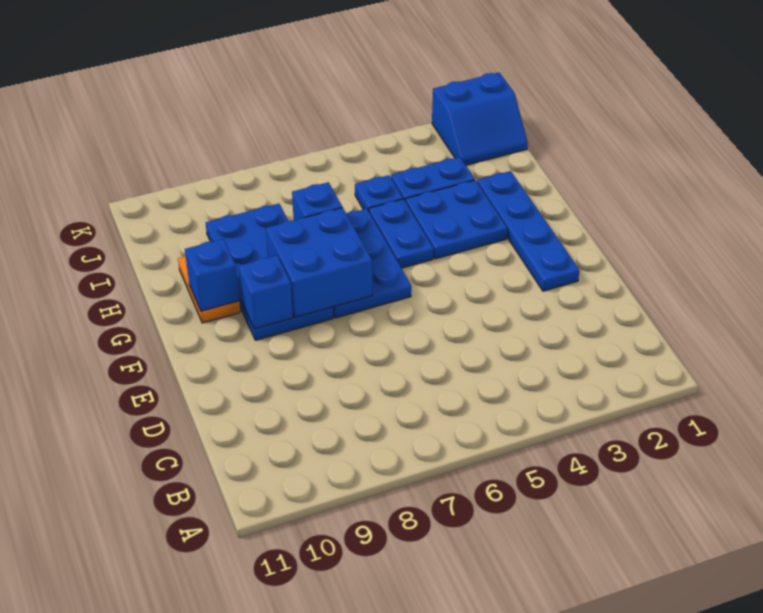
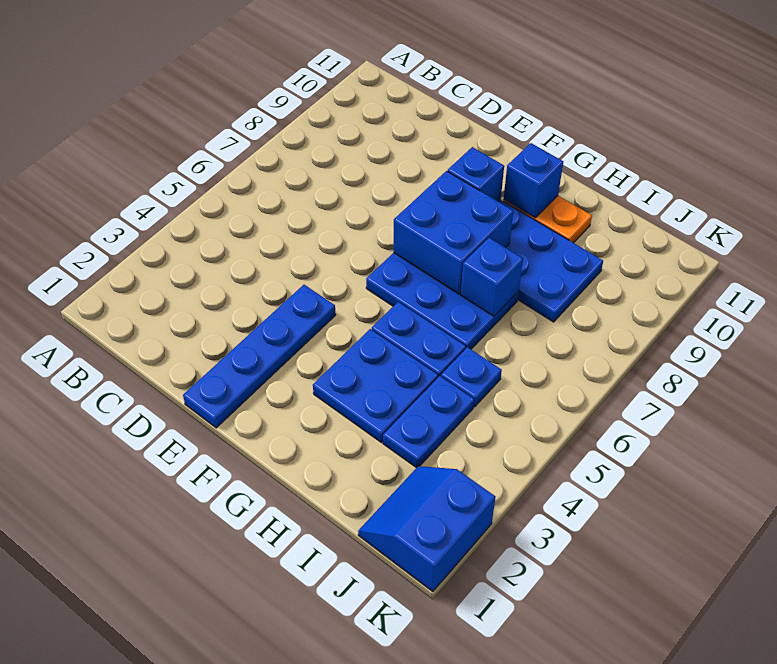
blue plate E2:H2 level 1 -> blue plate E1:E4 level 1

